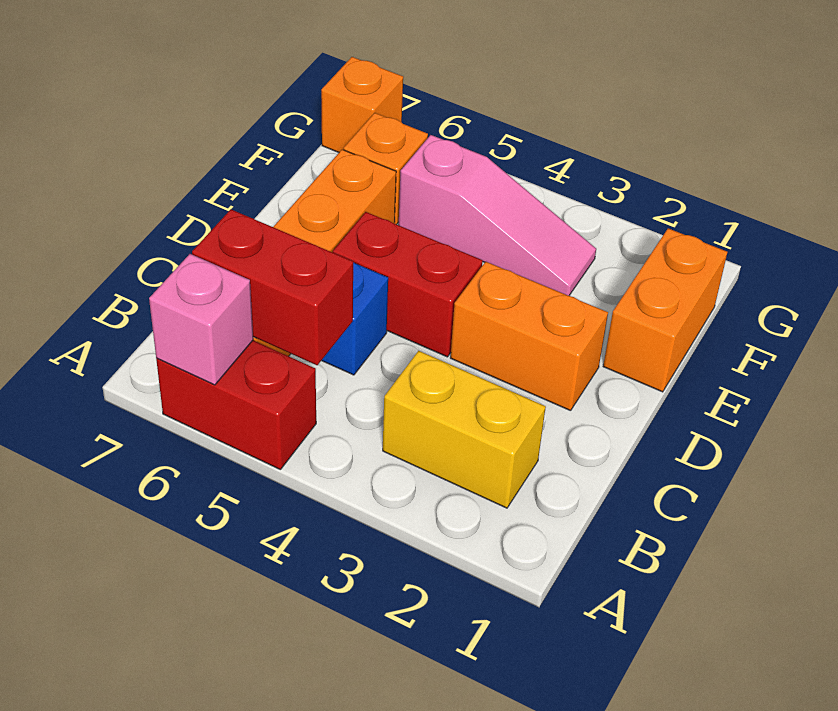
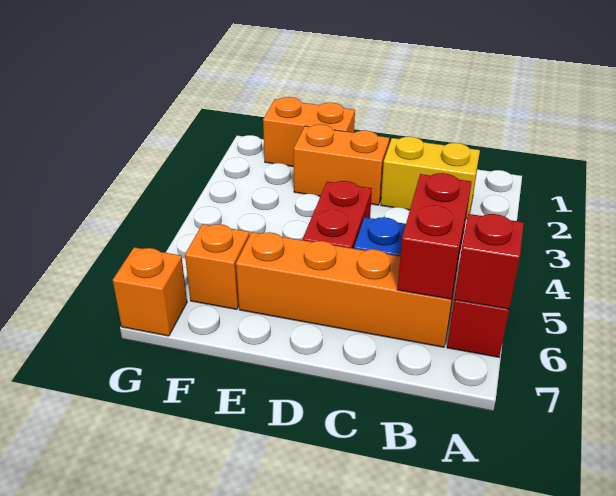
pink brick A6 level 2 -> red brick A6 level 2
yellow brick B2:B3 level 1 -> yellow brick B2:C2 level 1
orange brick D2:D3 level 1 -> orange brick D2:E2 level 1
pink slope F3:F5 level 1 top 5 -> none

